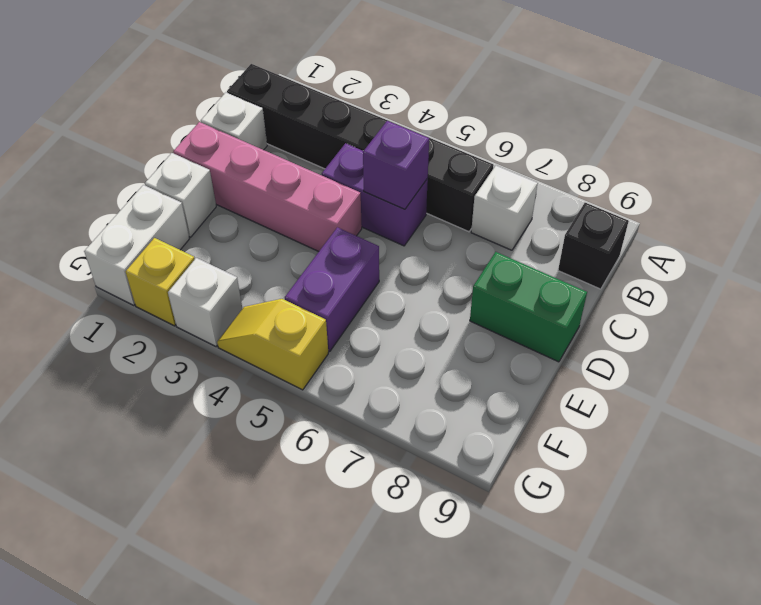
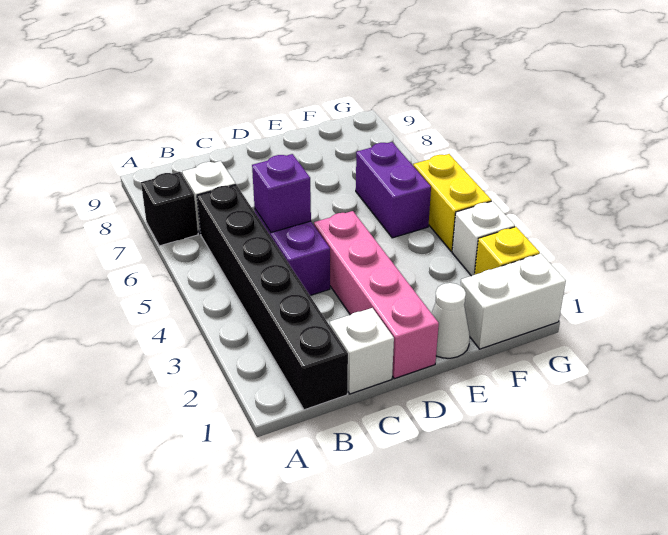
black brick B9 level 1 -> black brick A7 level 1
green brick D8:D9 level 1 -> none
white brick E1 level 1 -> white cone E1 level 1
purple brick E5:F5 level 1 -> purple brick F5:F6 level 1
yellow slope G4:G5 level 1 top 5 -> yellow brick G4:G5 level 1

